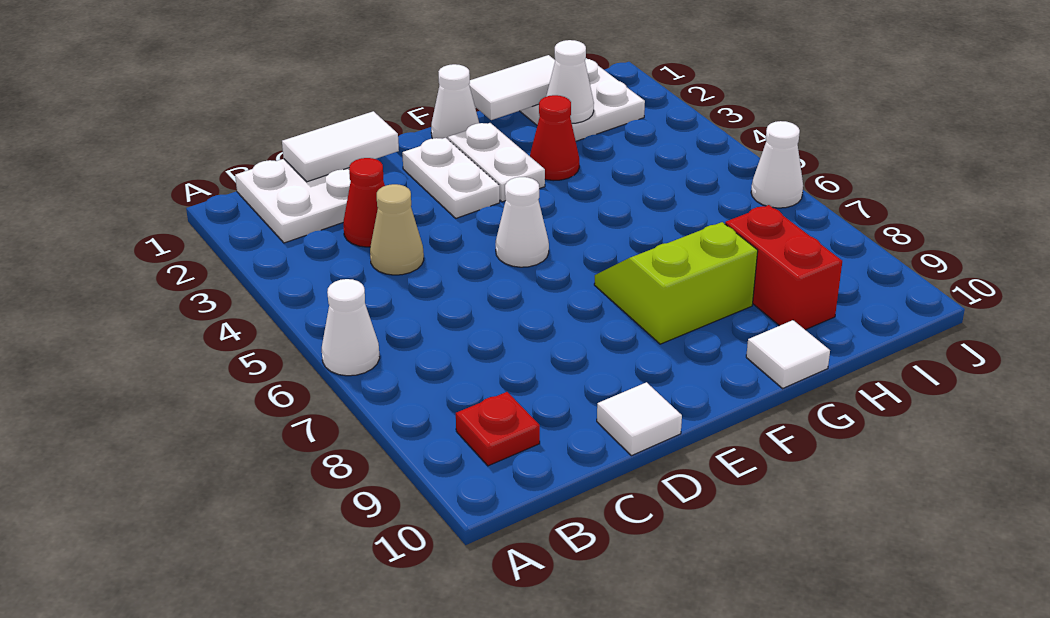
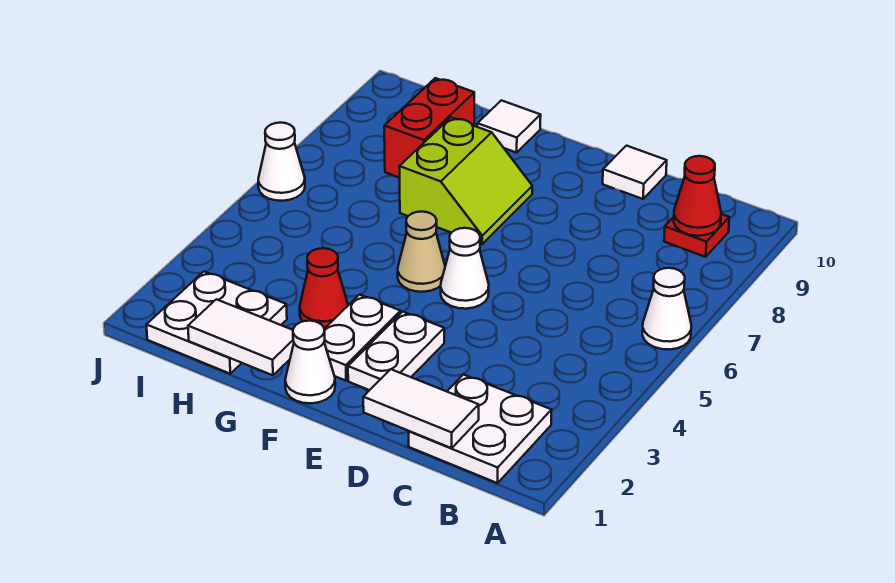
red cone C3 level 1 -> red cone B9 level 2
tan cone C4 level 1 -> tan cone F5 level 1
lime slope F7:G8 level 1 top 8 -> lime slope F7:G8 level 1 top G
white cone H2 level 2 -> none

